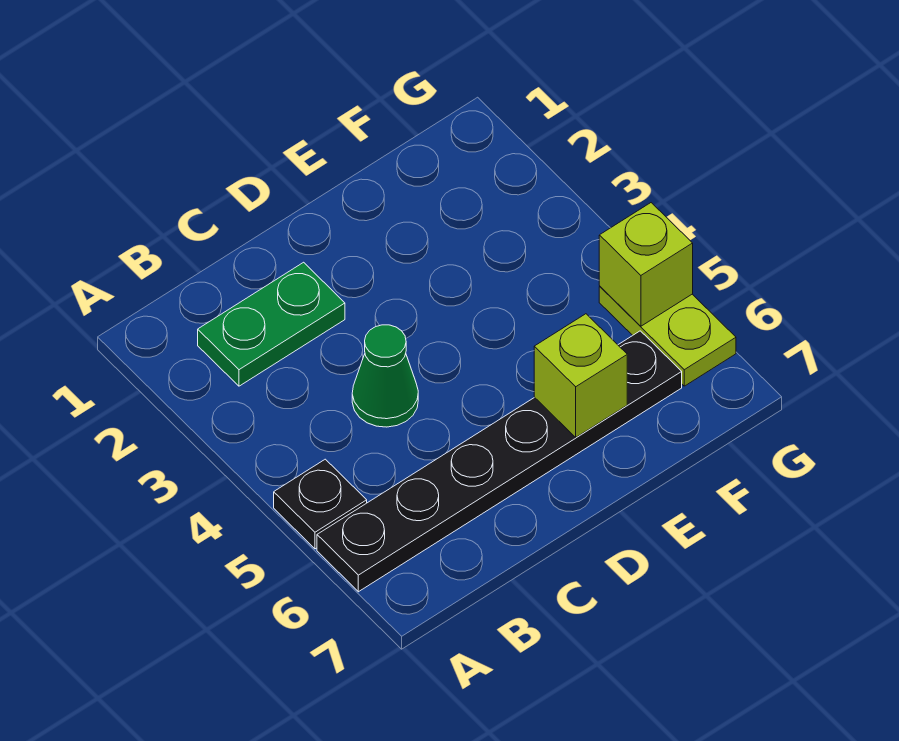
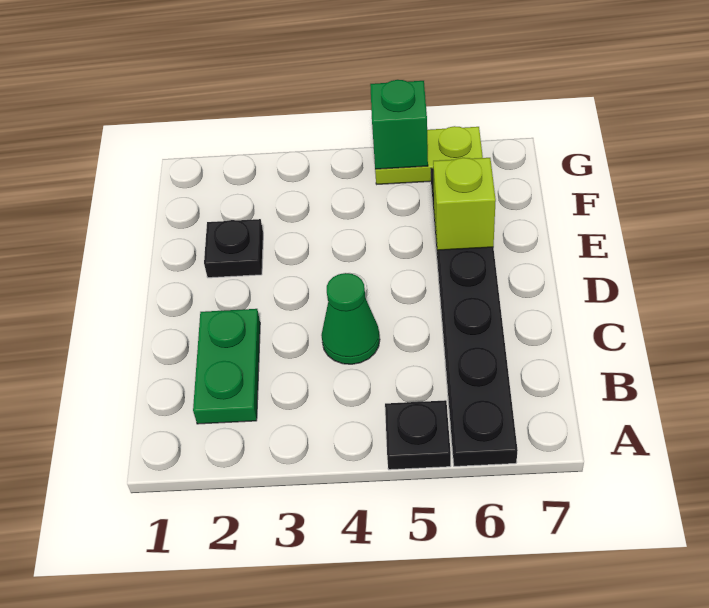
none -> black plate E2 level 1
lime brick G5 level 2 -> green brick G5 level 2

